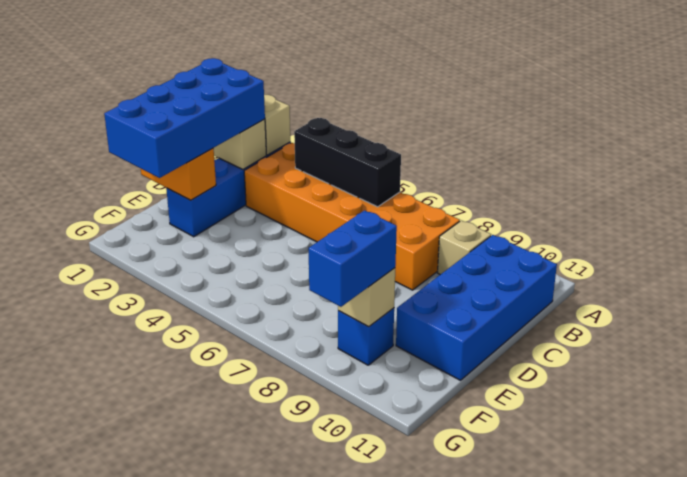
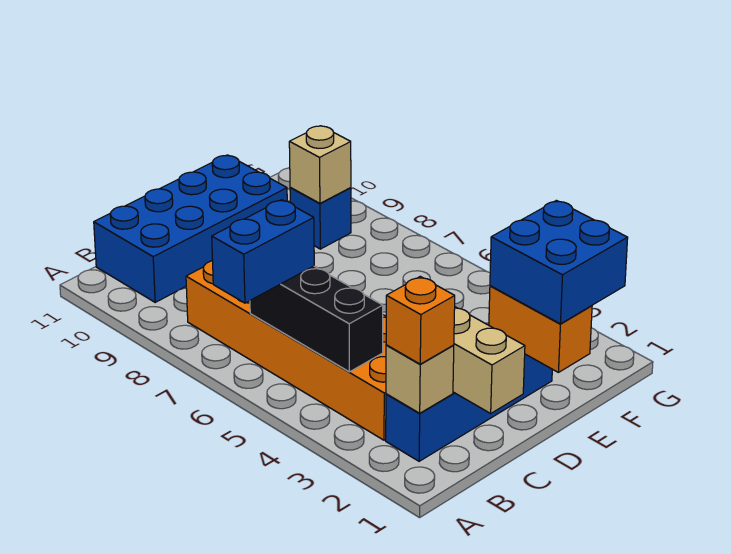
none -> orange brick B2 level 3
tan brick B9 level 1 -> none
blue brick C1:F2 level 3 -> blue brick E1:F2 level 3
blue brick F9:G9 level 3 -> blue brick A6:B6 level 3

